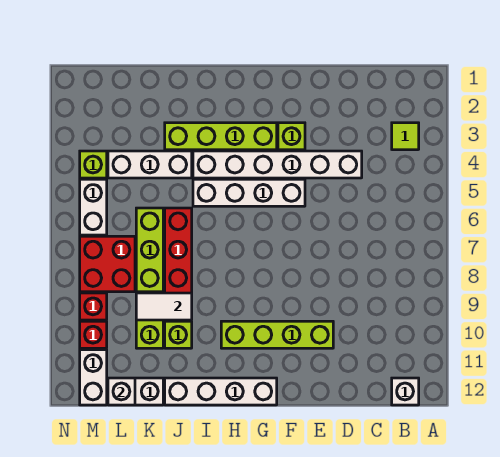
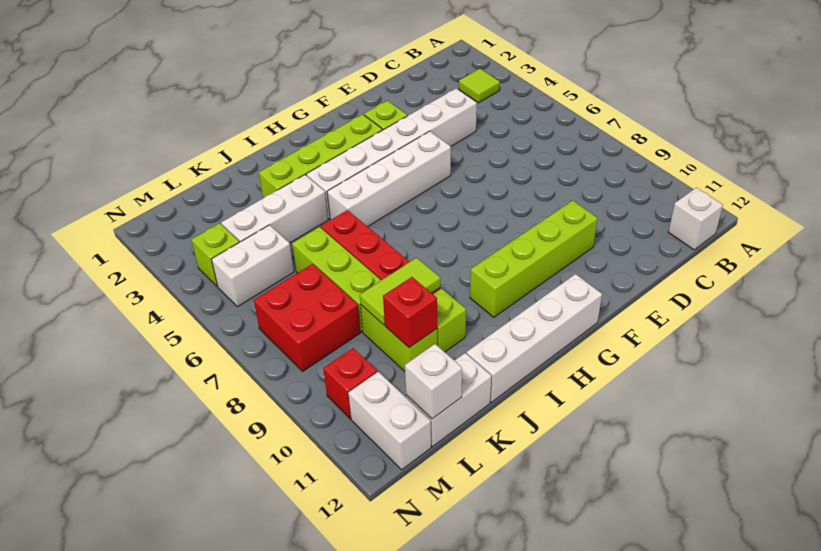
white tile J9:K9 level 2 -> lime tile J9:K9 level 2
white brick M5:M6 level 1 -> white brick L5:M5 level 1
red brick M9 level 1 -> red brick K10 level 2

